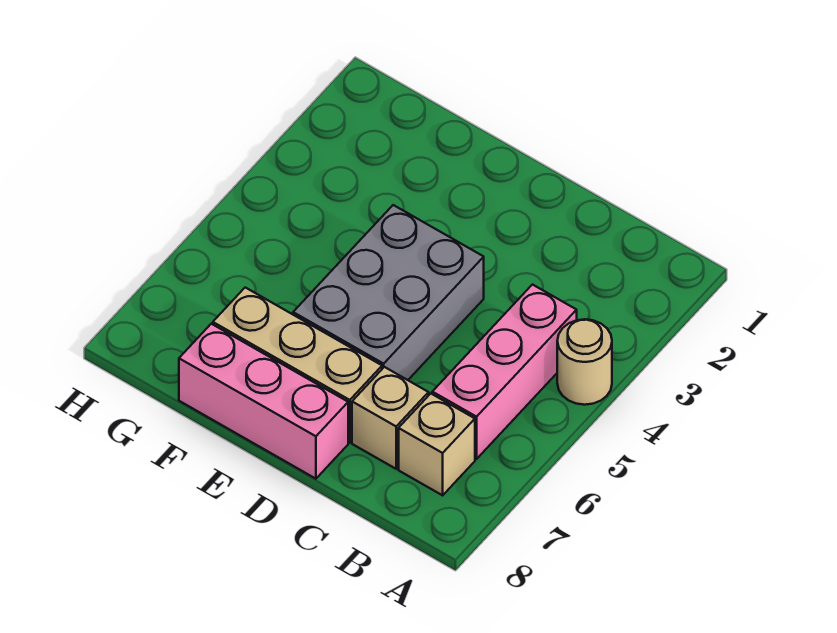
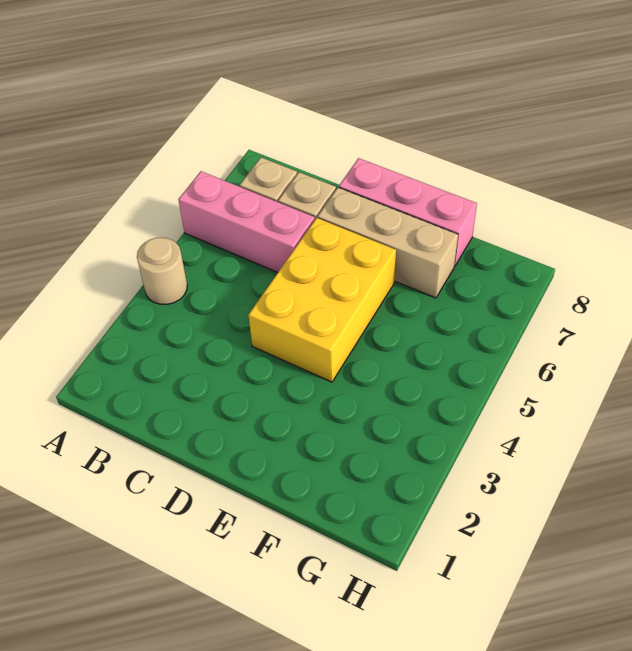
pink brick B4:B6 level 1 -> pink brick A6:C6 level 1
grey brick D4:E6 level 1 -> yellow brick D4:E6 level 1

